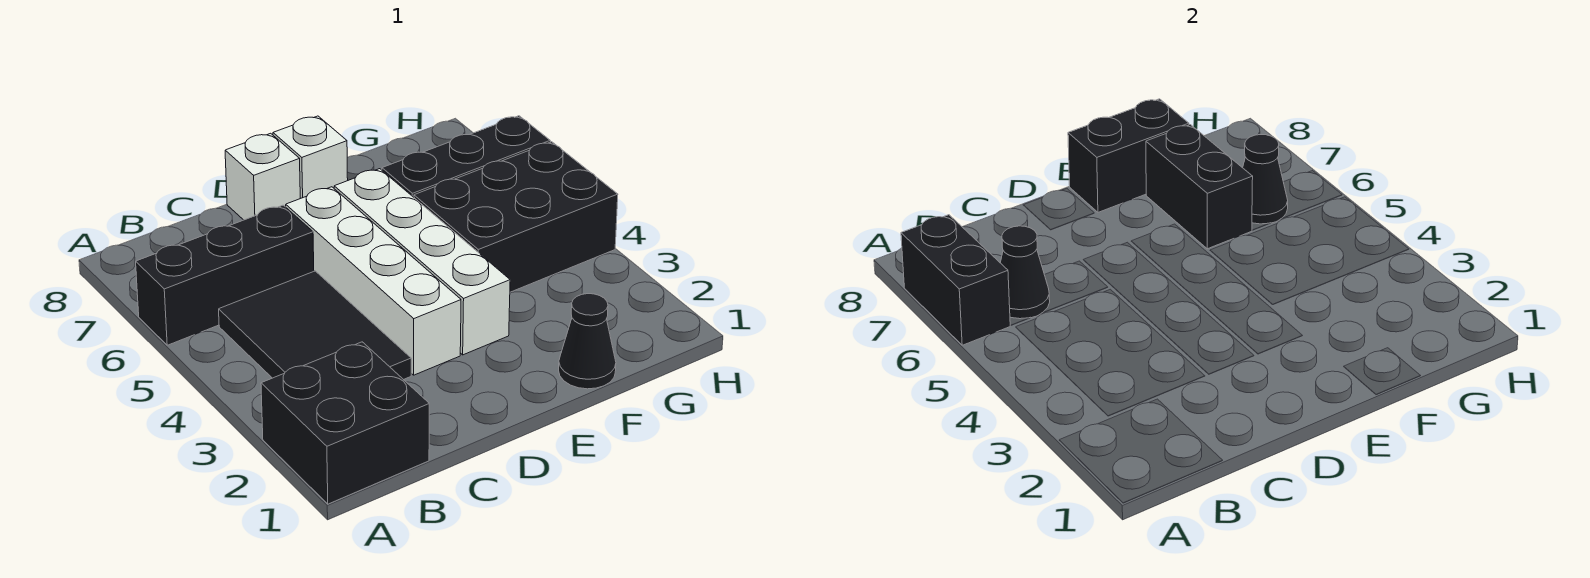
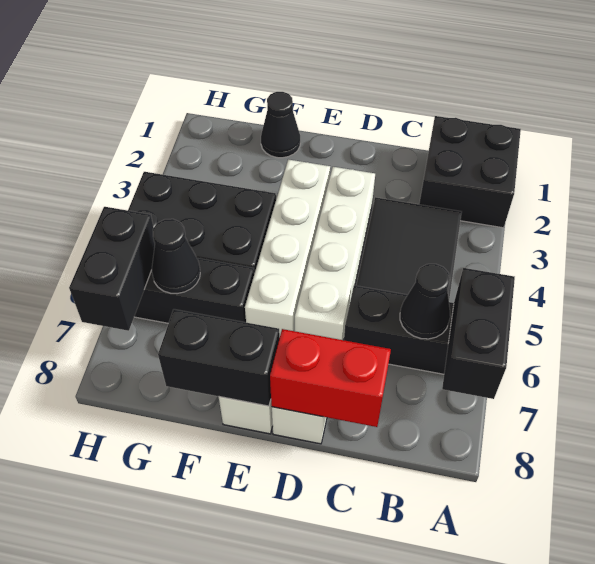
none -> red brick C8:D8 level 2
black brick F6:F7 level 2 -> black brick H6:H7 level 2

